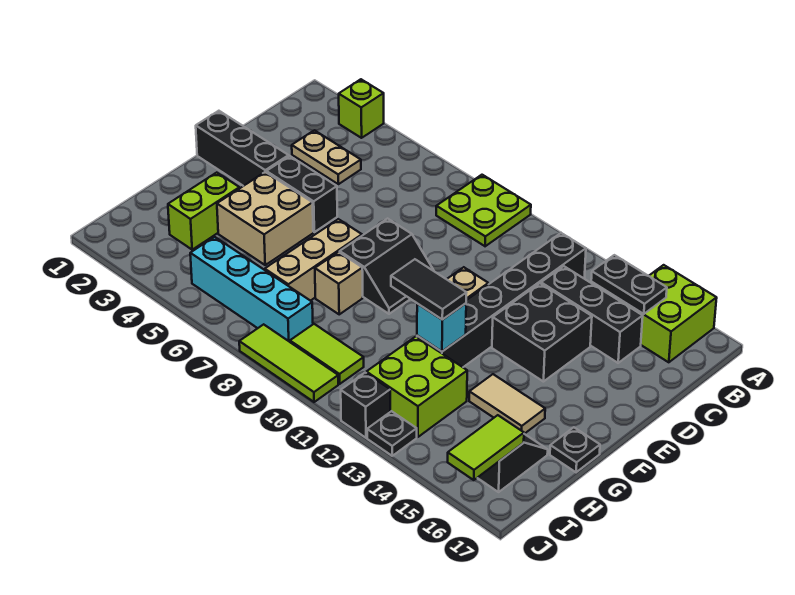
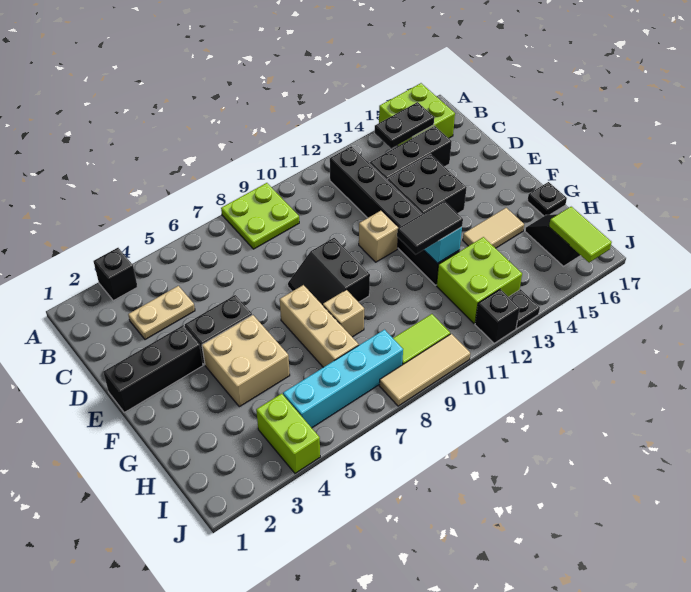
lime brick A3 level 1 -> black brick A3 level 1
black slope E8:F9 level 1 top 8 -> black slope E8:F9 level 1 top 9
lime brick G3:H3 level 1 -> lime brick I4:J4 level 1
lime tile J8:J10 level 1 -> tan tile J8:J10 level 1

